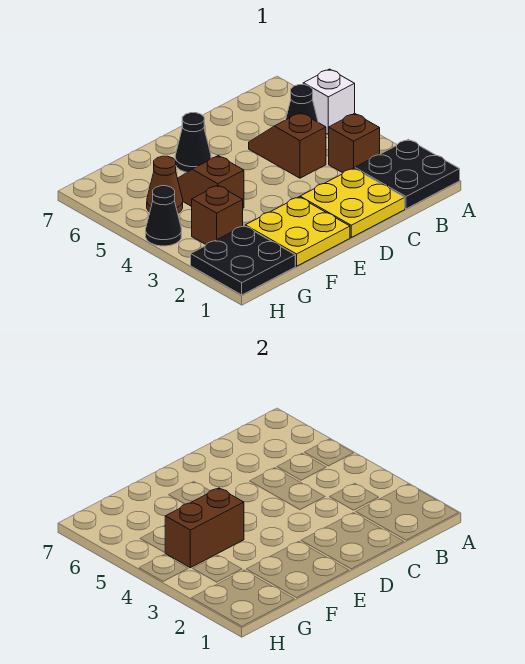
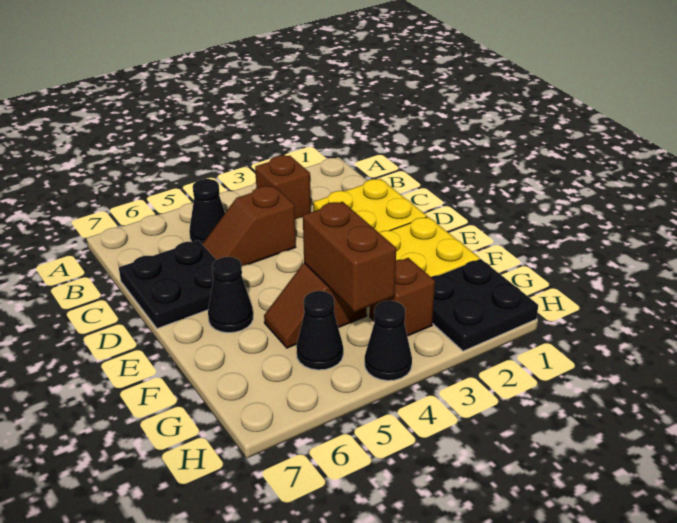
black plate A1:B2 level 1 -> black plate C6:D7 level 1
white brick A5 level 1 -> none
brown cone G5 level 1 -> black cone G5 level 1

